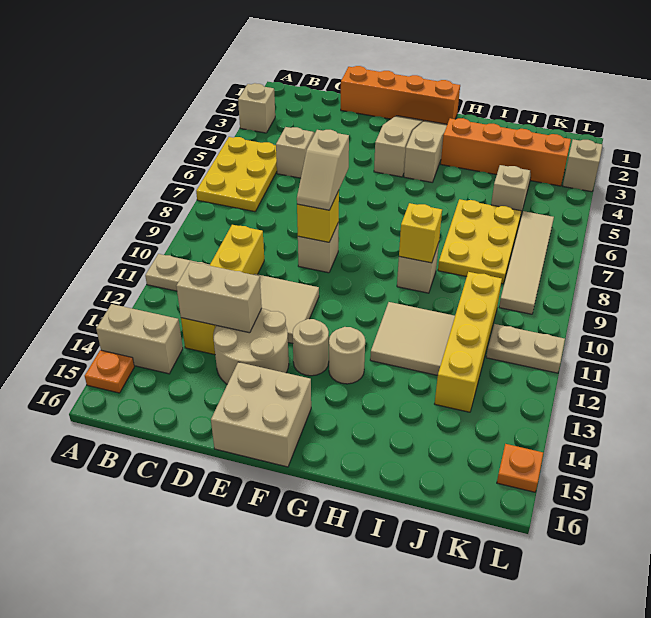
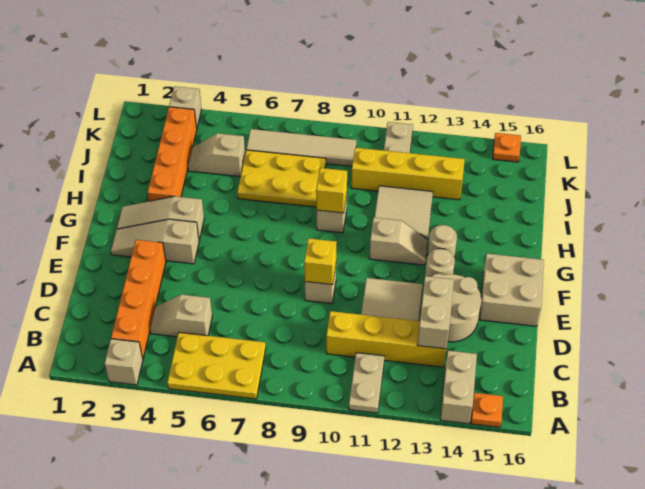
orange brick D1:G1 level 1 -> orange brick B3:E3 level 1
tan slope E8:E9 level 3 top 8 -> tan slope G11:G12 level 1 top 11

